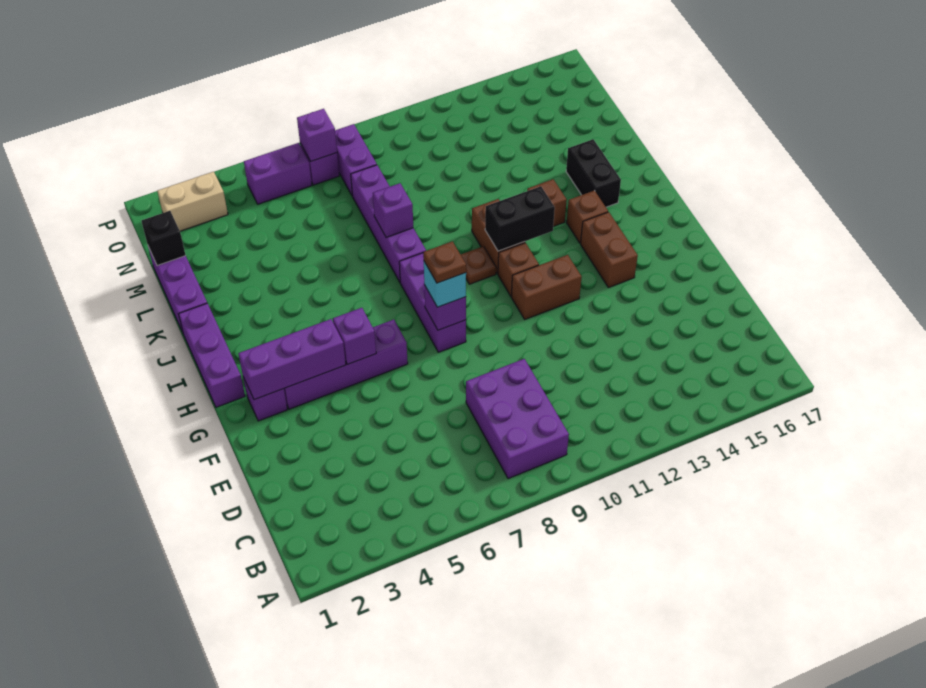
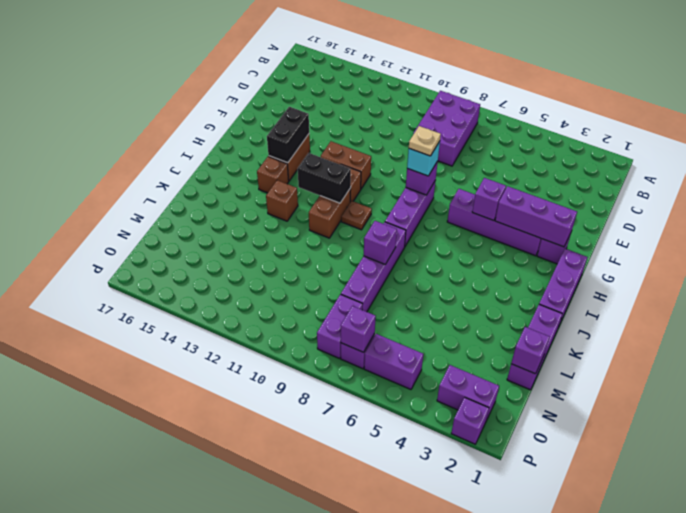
brown plate G8 level 4 -> tan plate G8 level 4
black brick J15:K15 level 1 -> black brick G14:H14 level 2
black brick M1 level 2 -> purple brick M1 level 2
tan brick O2:O3 level 1 -> purple brick O2:O3 level 1
none -> purple brick P2 level 1

